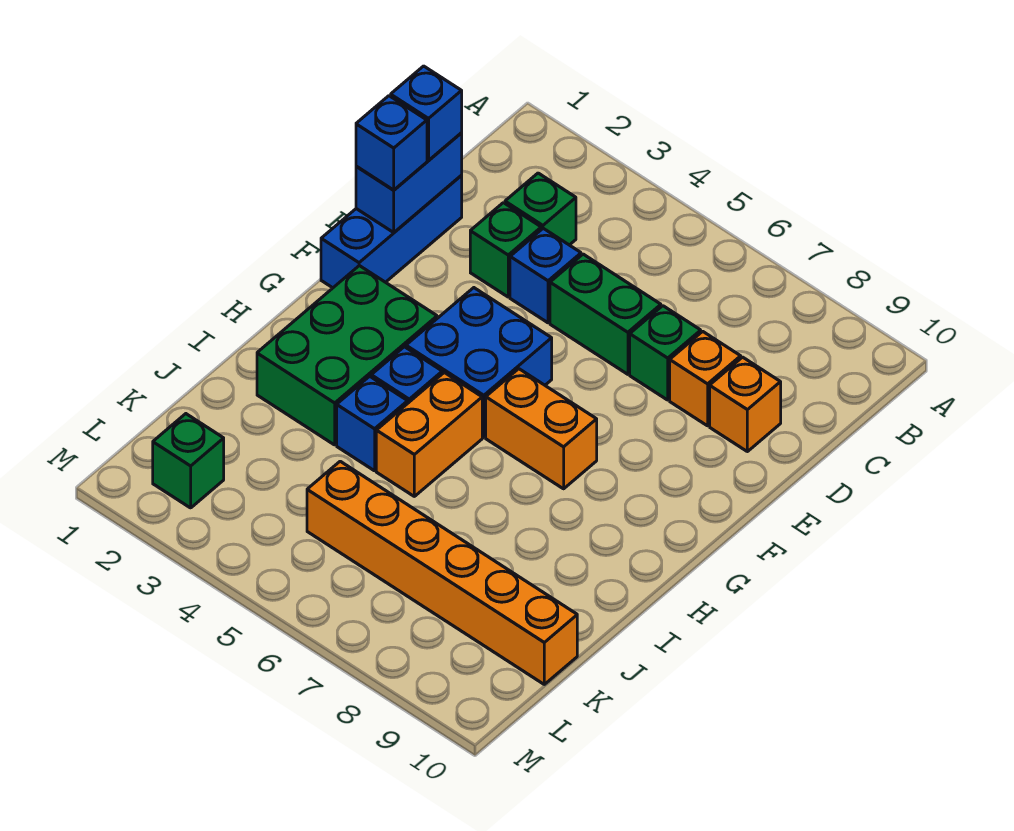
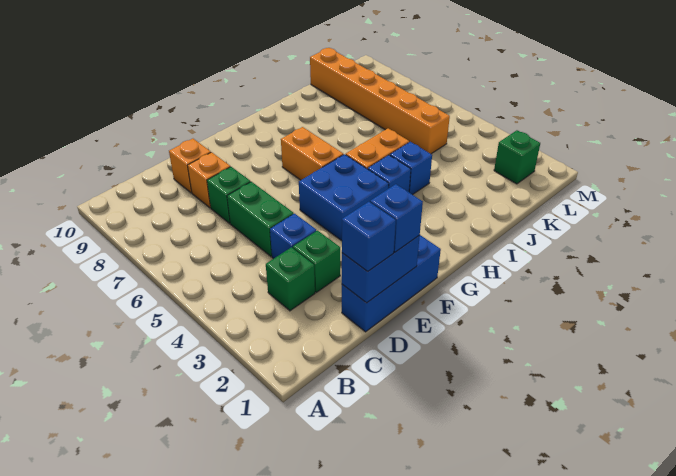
green brick G2:I3 level 1 -> none

